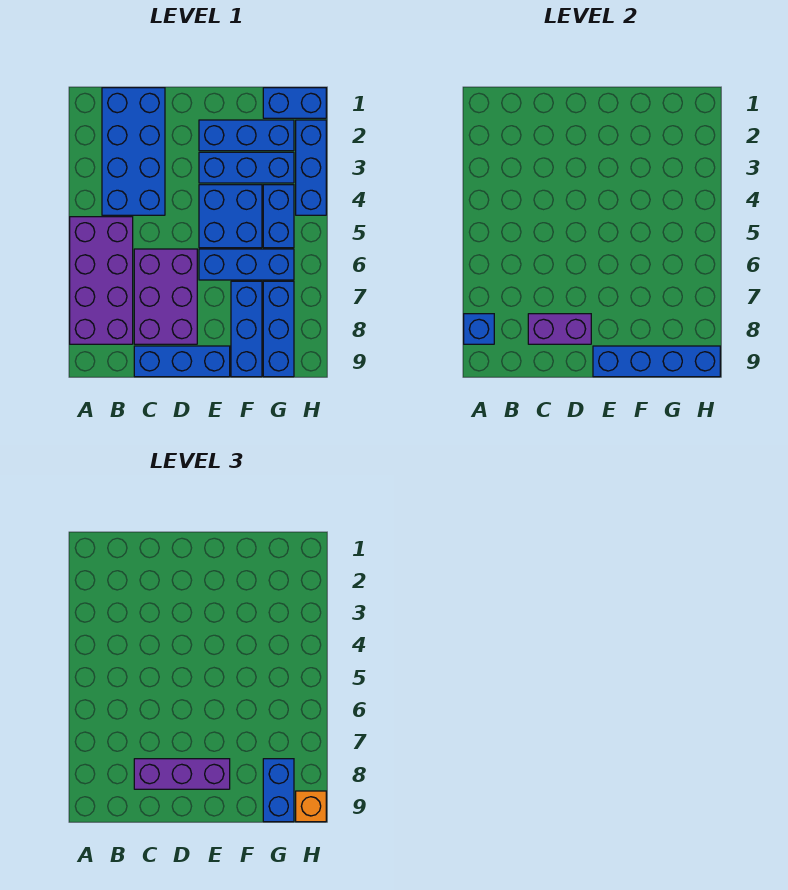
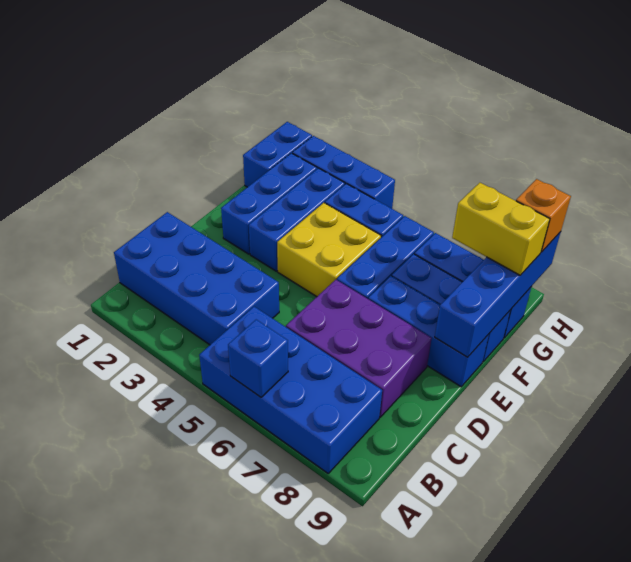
purple brick A5:B8 level 1 -> blue brick A5:B8 level 1
blue brick A8 level 2 -> blue brick A6 level 2
purple brick C8:D8 level 2 -> none
purple brick C8:E8 level 3 -> none
blue brick C9:E9 level 1 -> blue brick E7:E9 level 1
blue brick E4:F5 level 1 -> yellow brick E4:F5 level 1
blue brick G8:G9 level 3 -> yellow brick G8:G9 level 3

